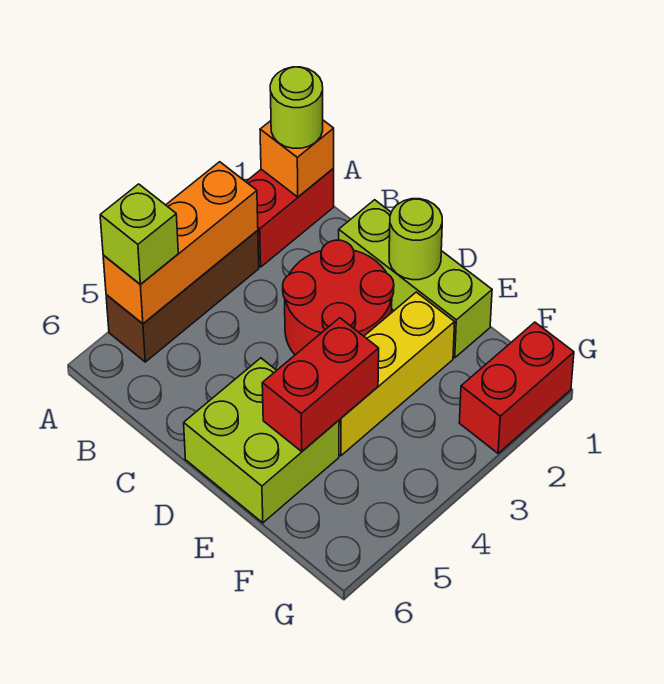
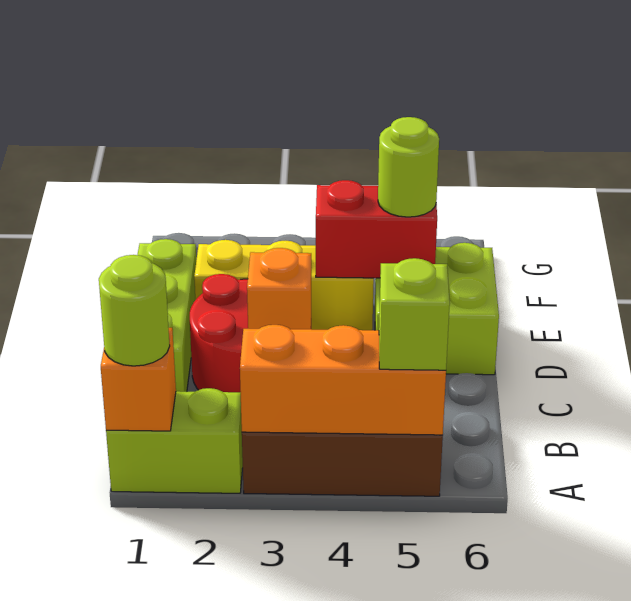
red brick A1:A2 level 1 -> lime brick A1:A2 level 1
none -> orange brick C3 level 2
lime round brick D1 level 2 -> lime round brick E5 level 3
red brick G1:G2 level 1 -> none

